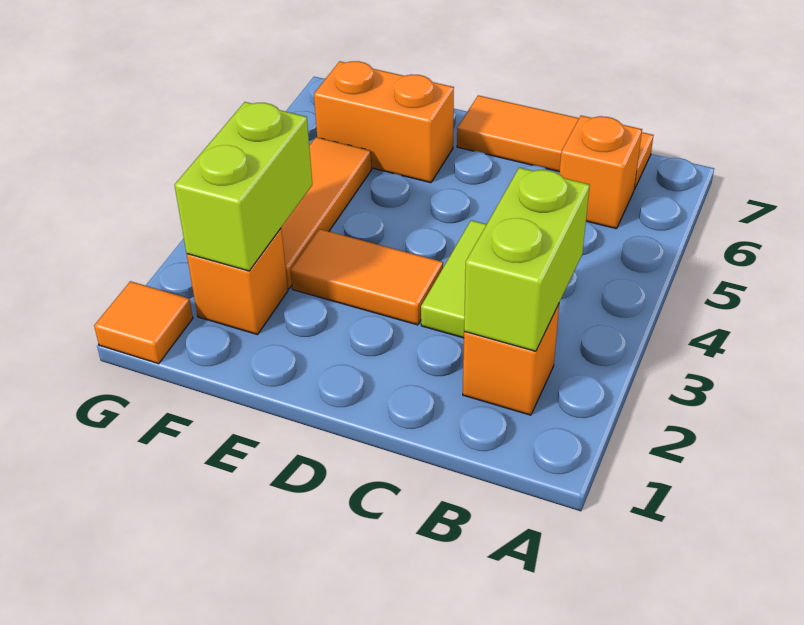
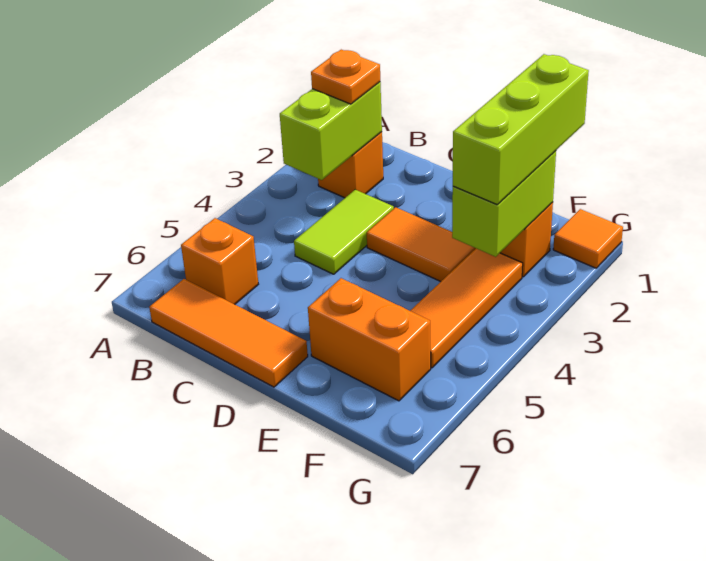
none -> orange plate B2 level 3
none -> lime brick F1:F3 level 3

